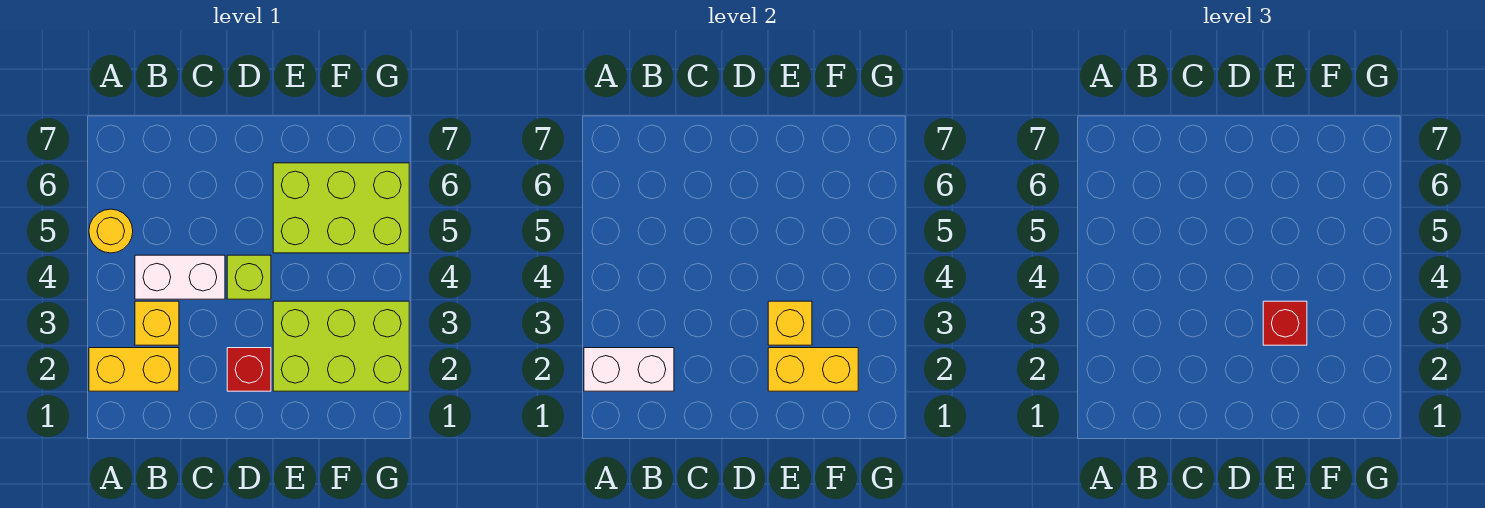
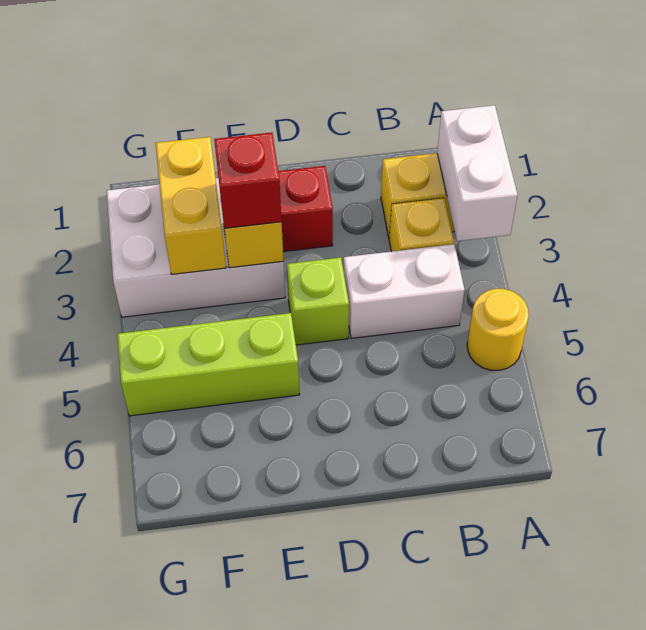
white brick A2:B2 level 2 -> white brick A2:A3 level 2
lime brick E2:G3 level 1 -> white brick E2:G3 level 1
yellow brick E2:F2 level 2 -> yellow brick F2:F3 level 2
lime brick E5:G6 level 1 -> lime brick E5:G5 level 1

